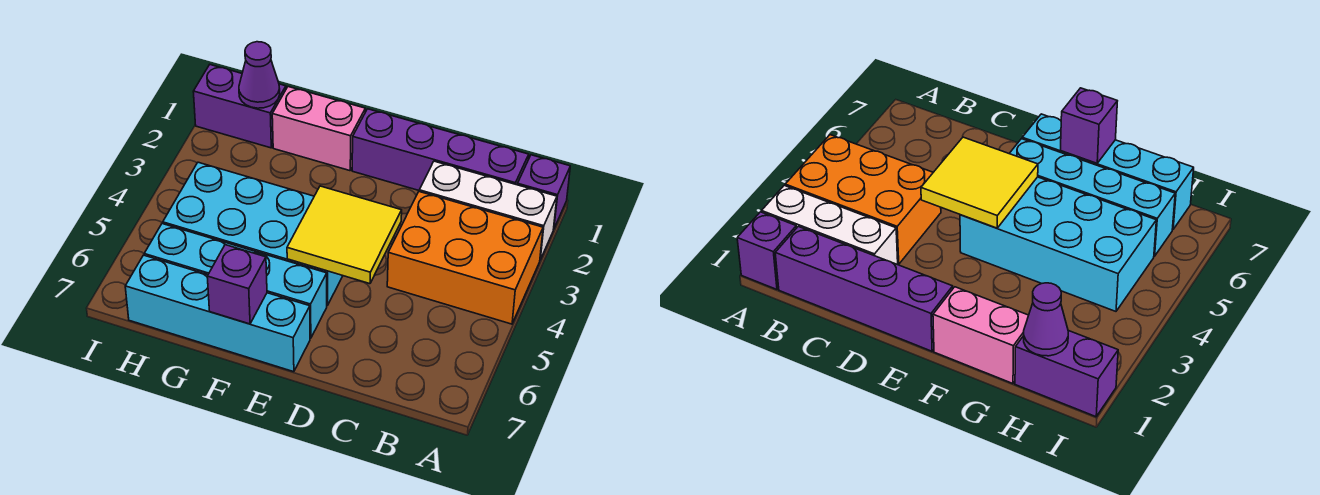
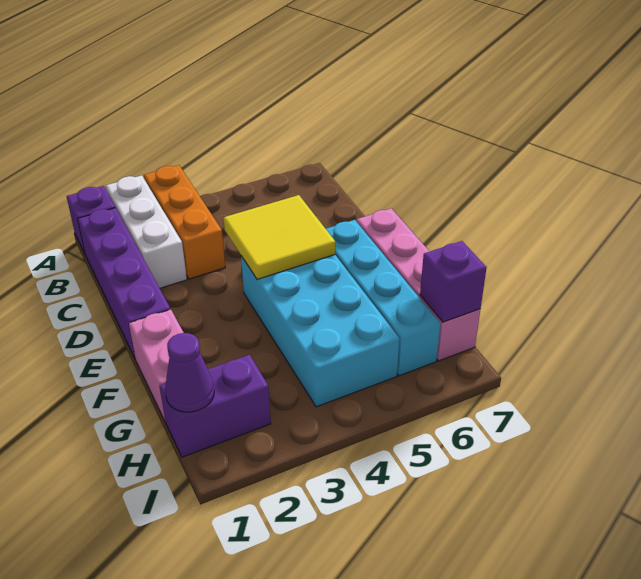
orange brick A3:C4 level 1 -> orange brick A3:C3 level 1
cyan brick E7:H7 level 1 -> pink brick E7:H7 level 1
purple brick F7 level 2 -> purple brick H7 level 2
purple brick H1:I1 level 1 -> purple brick H1:H2 level 1

